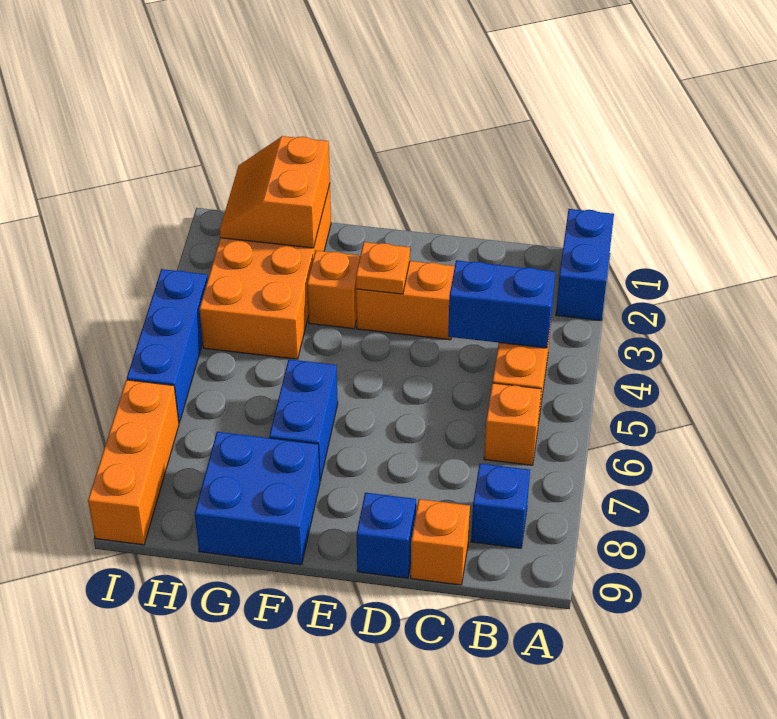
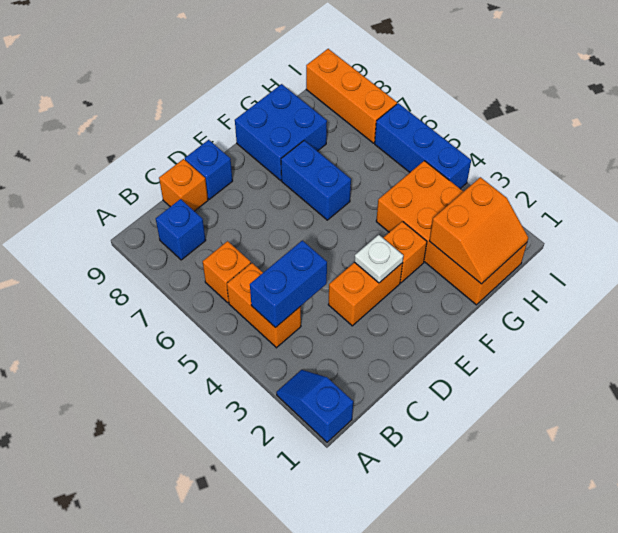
blue brick A1:A2 level 1 -> blue slope A1:A2 level 1 top 1
orange plate E3 level 2 -> white plate E3 level 2
orange slope G1:H2 level 2 top G -> orange slope G1:H2 level 2 top 2

